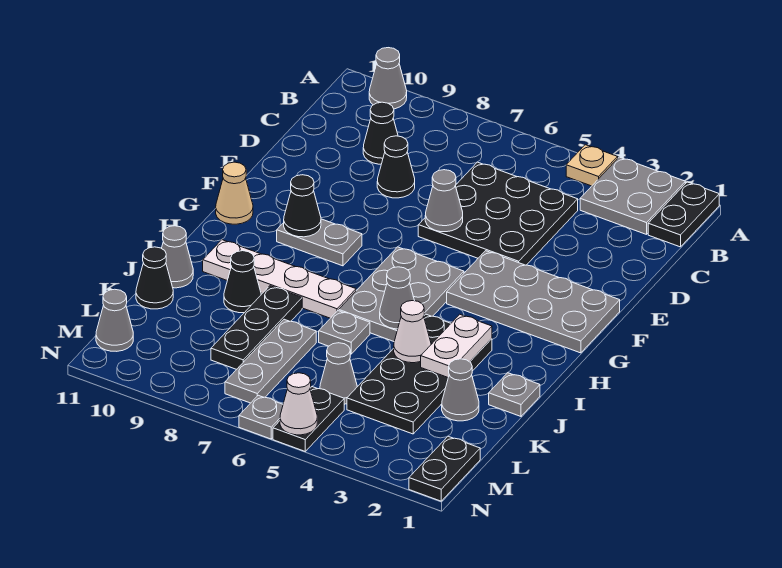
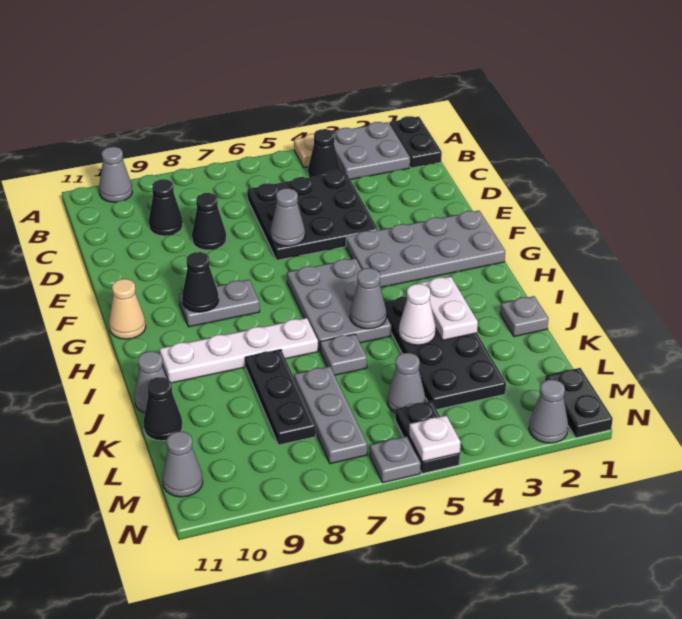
black cone J9 level 1 -> black cone B4 level 1
grey cone K2 level 1 -> grey cone N2 level 1
white cone N5 level 2 -> white plate N5 level 2

